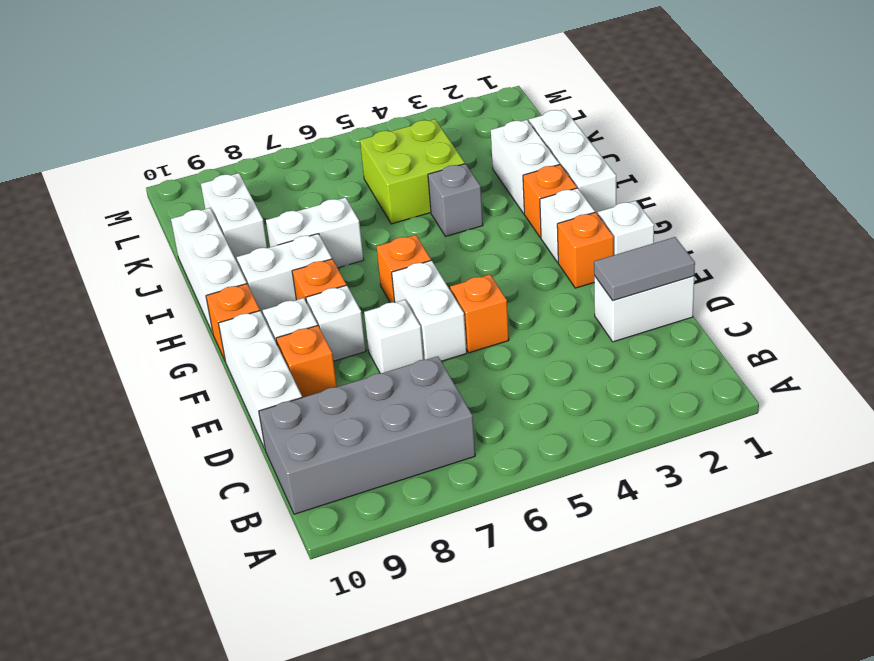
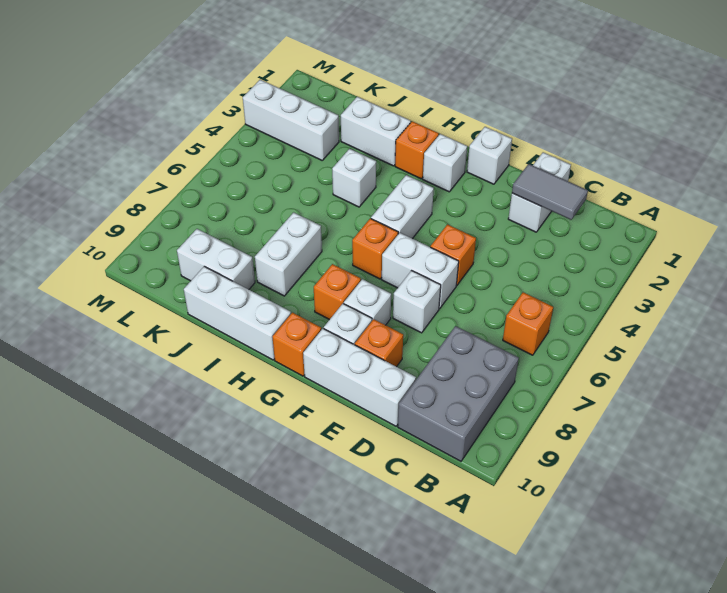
grey brick B7:C10 level 1 -> grey brick B8:C10 level 1
grey tile D1:D2 level 2 -> grey tile C2:D2 level 2
orange brick F2 level 1 -> orange brick B6 level 1
white brick H1:J1 level 1 -> white brick K3:M3 level 1
white brick H8:H9 level 1 -> white brick G4:G5 level 1
grey brick I4 level 1 -> white brick I4 level 1
lime brick J4:K5 level 1 -> none

